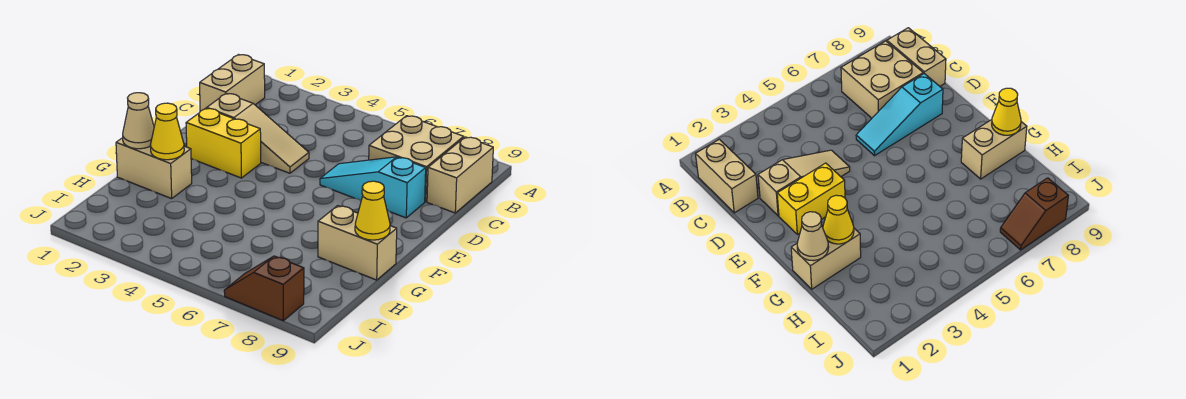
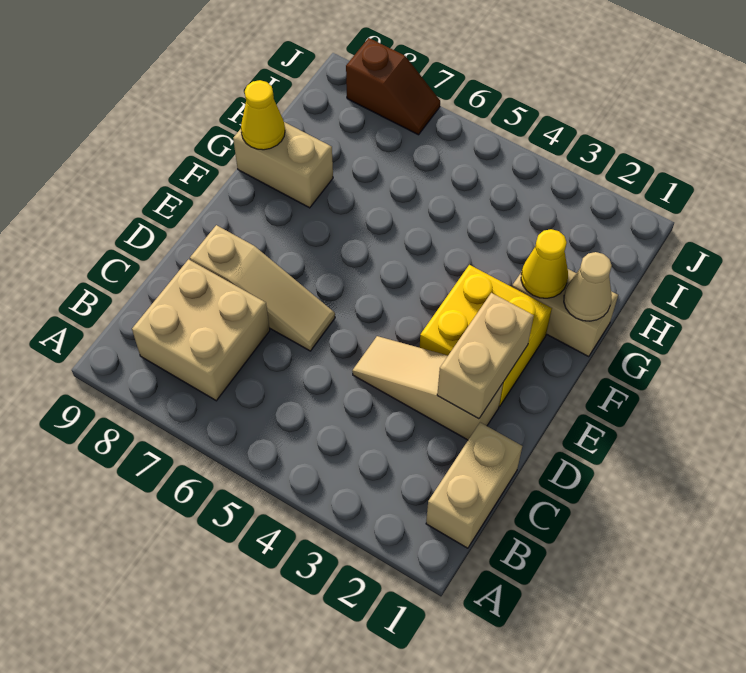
tan brick B9:C9 level 1 -> tan brick D2:E2 level 2
cyan slope D6:D8 level 1 top 8 -> tan slope D6:D8 level 1 top 8
yellow brick E2:E3 level 1 -> yellow brick E2:F3 level 1

